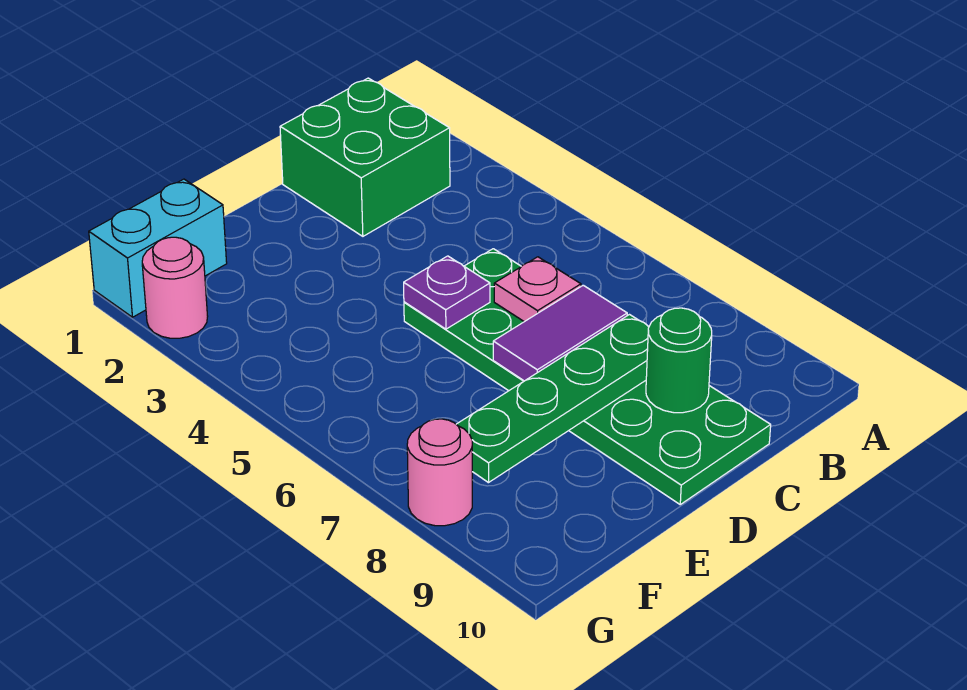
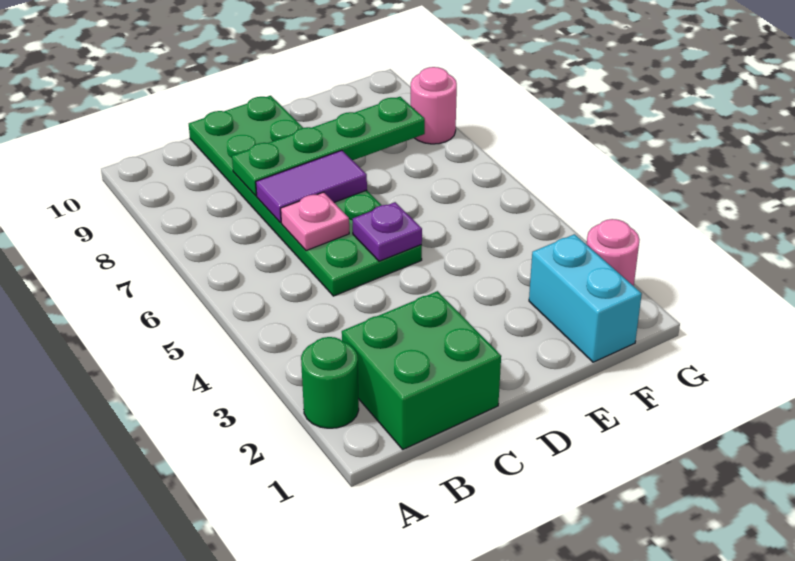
green round brick C9 level 2 -> green round brick A2 level 1
cyan brick F1:G1 level 1 -> cyan brick F1:F2 level 1

